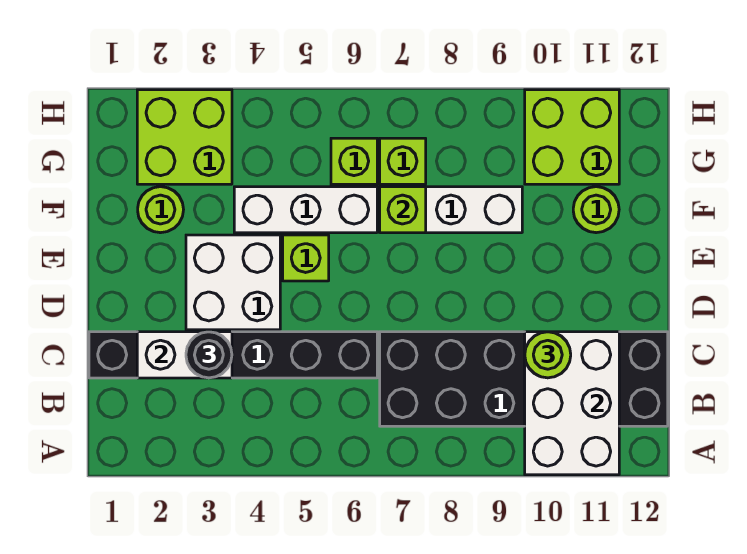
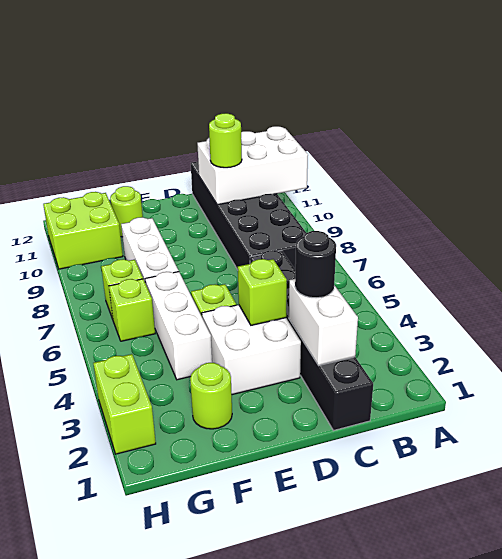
lime brick F7 level 2 -> lime brick D4 level 2
lime brick G2:H3 level 1 -> lime brick H2:H3 level 1

